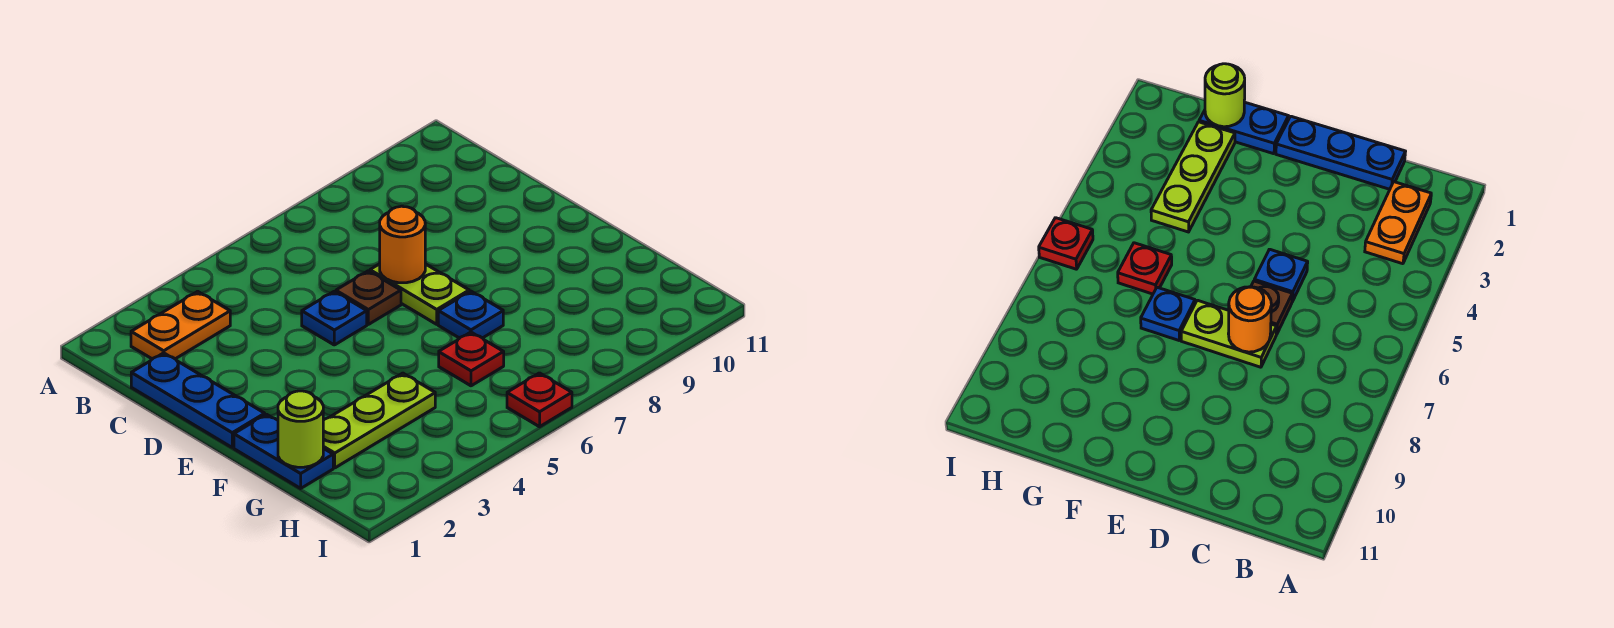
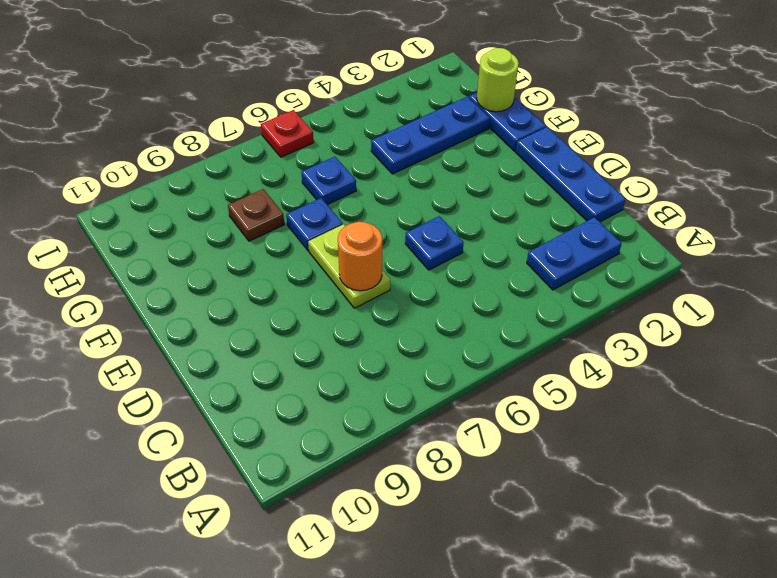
orange plate B2:B3 level 1 -> blue plate B2:B3 level 1
brown plate D6 level 1 -> brown plate G8 level 1
lime plate G2:G4 level 1 -> blue plate G2:G4 level 1
red plate G6 level 1 -> blue plate G6 level 1

